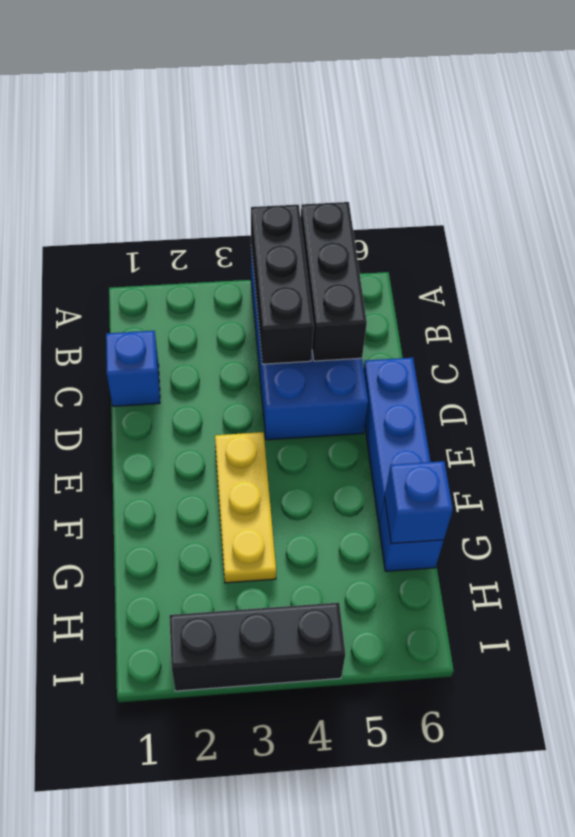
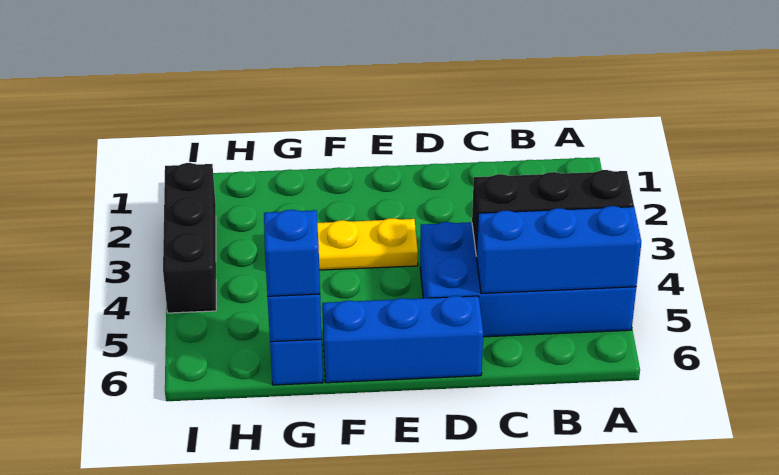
black brick A5:C5 level 2 -> blue brick A5:C5 level 2
blue brick C1 level 1 -> blue brick G6 level 3

